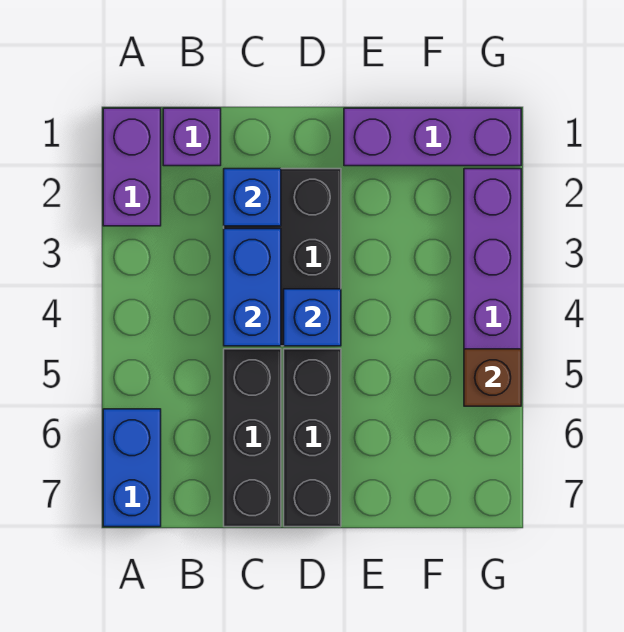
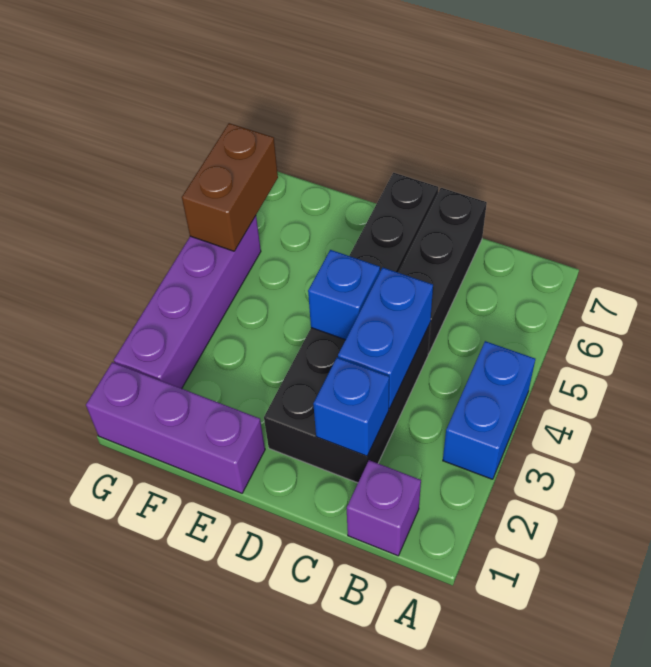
purple brick A1:A2 level 1 -> none
blue brick A6:A7 level 1 -> blue brick A3:A4 level 1
brown brick G5 level 2 -> brown brick G5:G6 level 2

